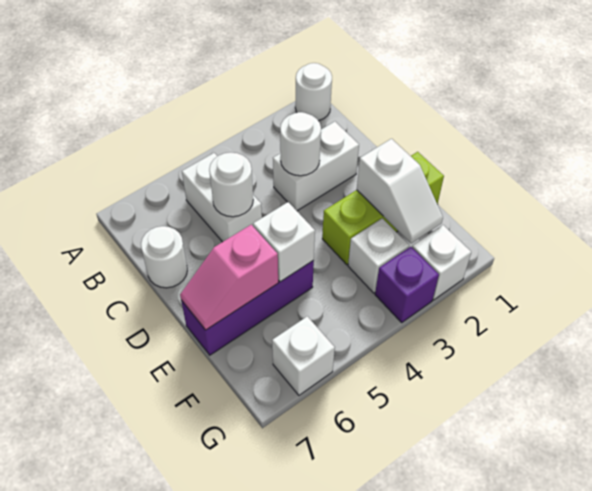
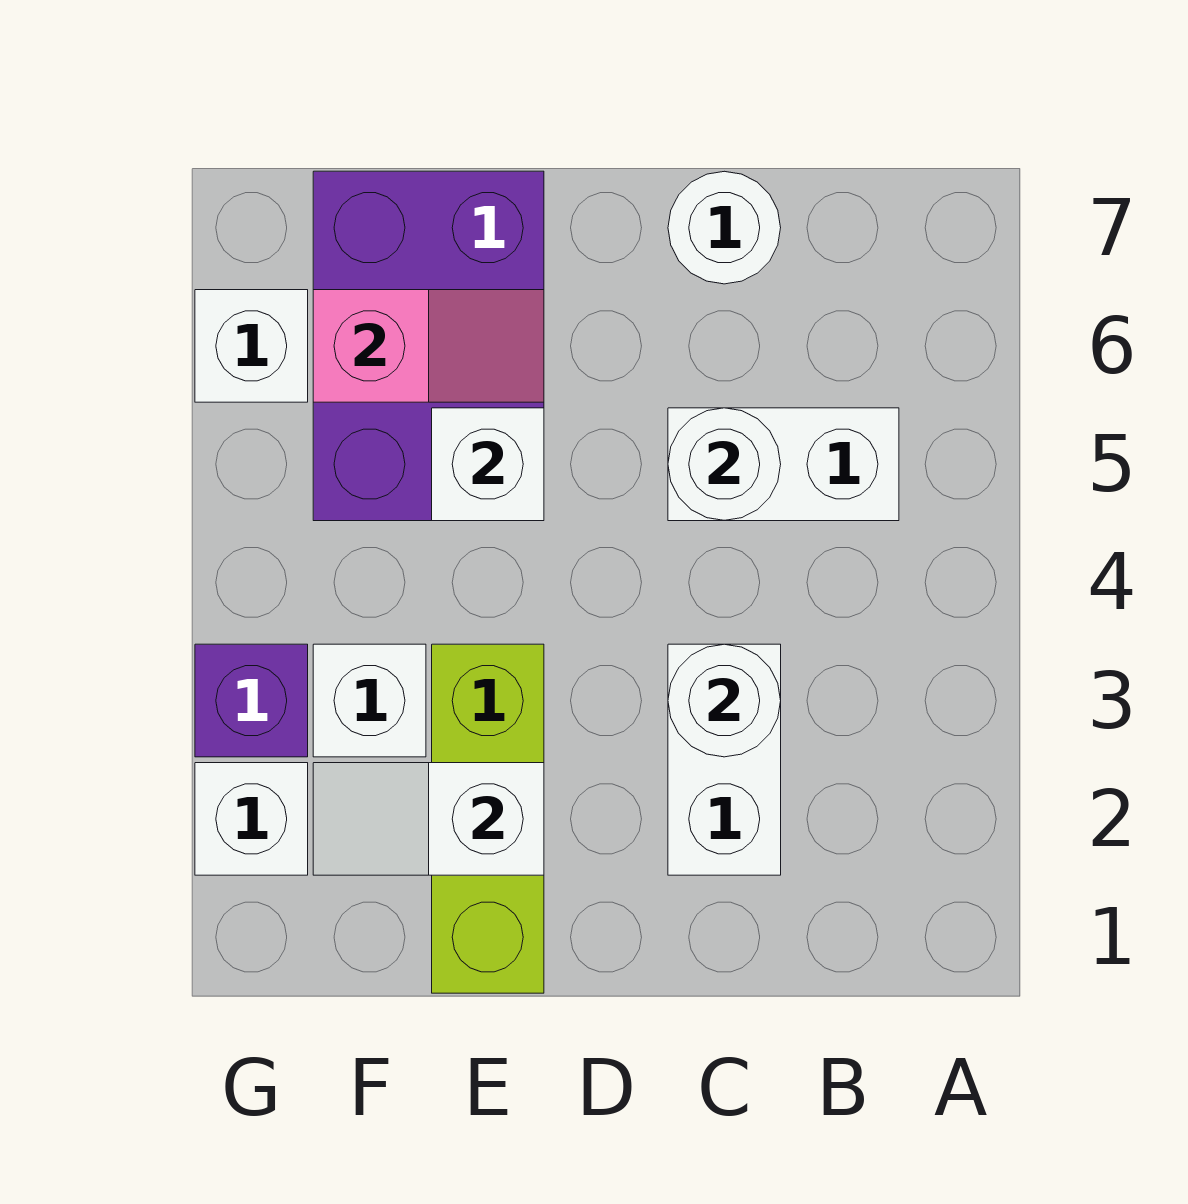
white round brick A1 level 1 -> none
purple brick E5:E7 level 1 -> purple brick E5:F7 level 1
pink slope E6:E7 level 2 top 6 -> pink slope E6:F6 level 2 top F

